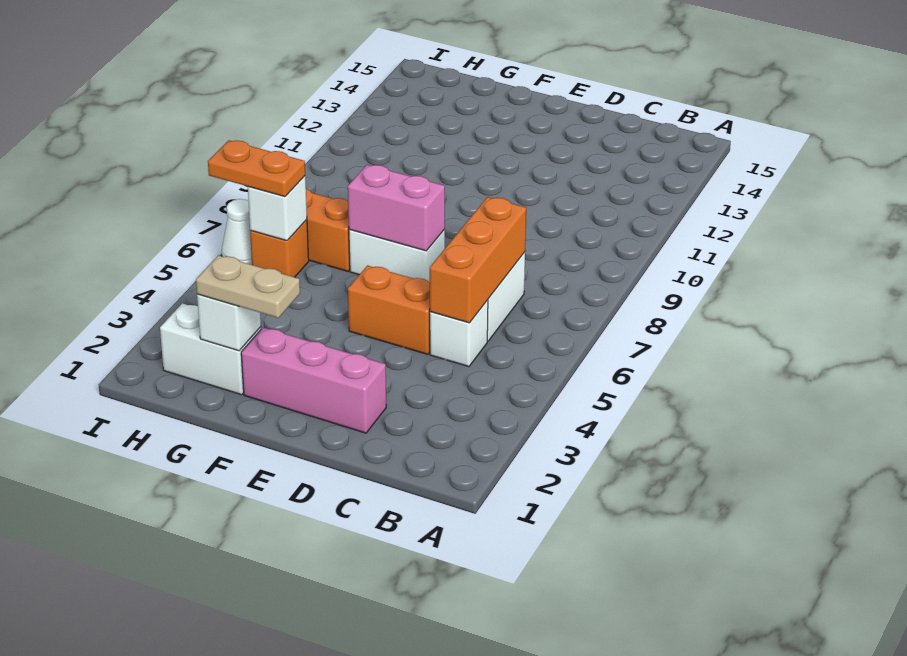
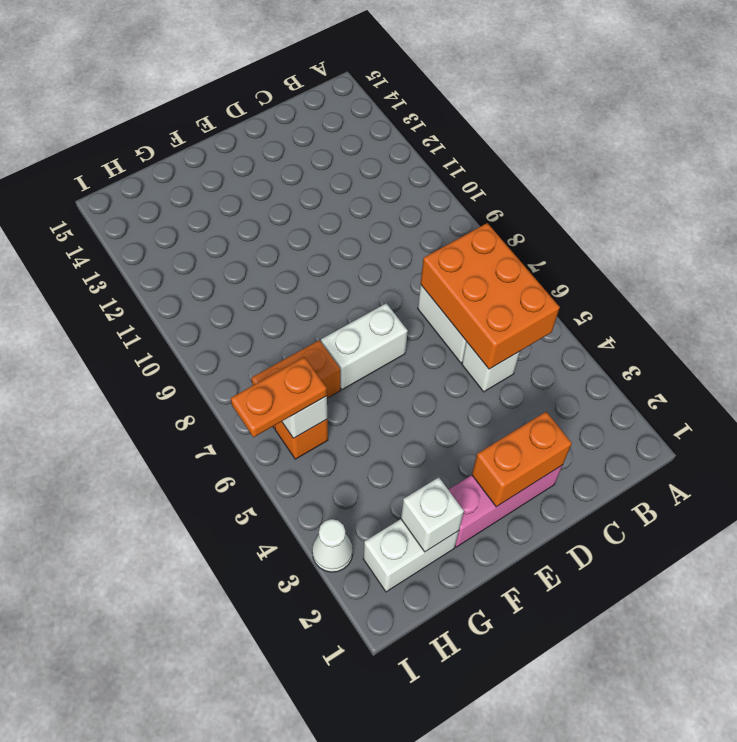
orange brick C5:C7 level 2 -> orange brick B5:C7 level 2
orange brick D5:E5 level 1 -> orange brick D2:E2 level 2
pink brick E7:F7 level 2 -> none
tan plate F2:G2 level 3 -> none
white cone I6 level 1 -> white cone I3 level 1

